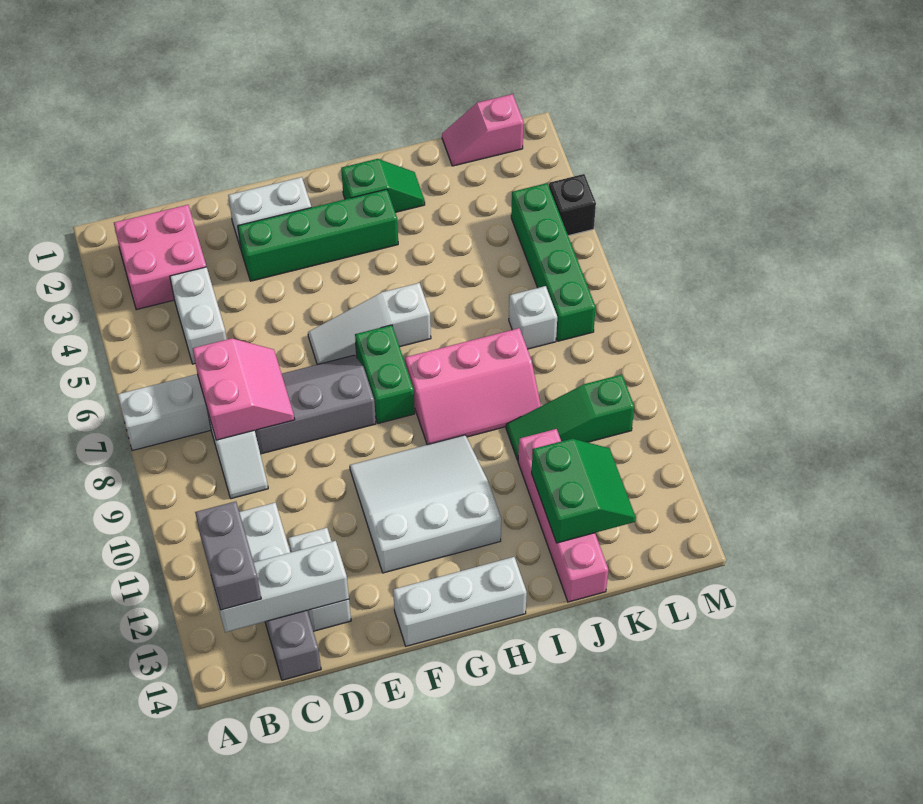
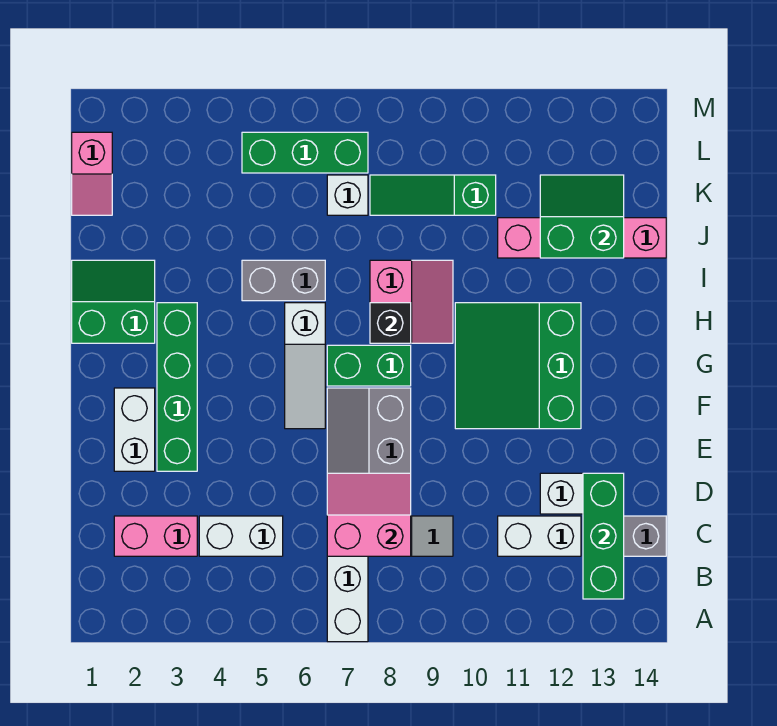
pink brick B2:C3 level 1 -> pink brick C2:C3 level 1
grey brick B12:B13 level 3 -> grey brick I5:I6 level 1
white brick B13:D13 level 2 -> green brick B13:D13 level 2
white slope F10:H12 level 1 top 12 -> green slope F10:H12 level 1 top 12
white brick F14:H14 level 1 -> none
green slope H2:I2 level 1 top H -> green slope H1:I2 level 1 top H
pink slope H8:J9 level 1 top 8 -> pink slope H8:I9 level 1 top 8
green slope J10:L10 level 1 top L -> green slope K8:K10 level 1 top 10
green brick L4:L7 level 1 -> green brick L5:L7 level 1
black brick M4 level 1 -> black brick H8 level 2

